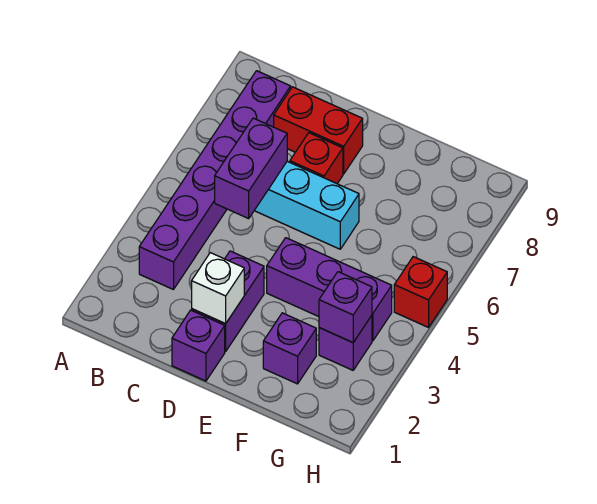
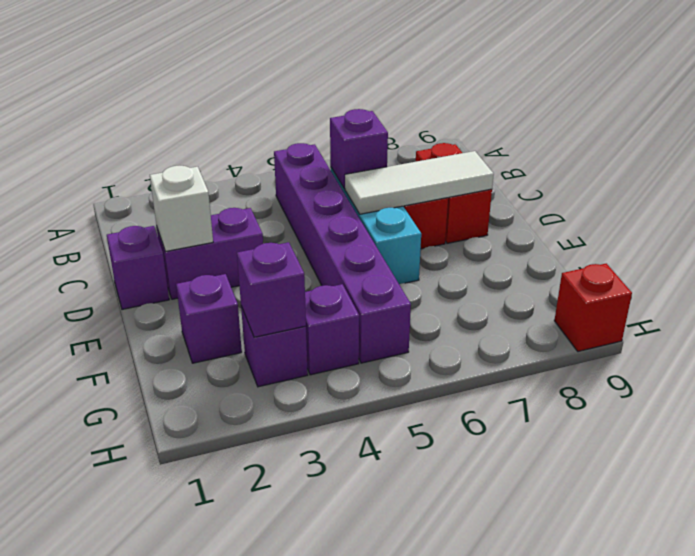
purple brick B3:B8 level 1 -> purple brick B5:G5 level 1
purple brick C5:C6 level 2 -> purple brick C6 level 2
none -> white tile D6:D8 level 2
purple brick E4:G4 level 1 -> purple brick G4 level 1
red brick H5 level 1 -> red brick H9 level 1

